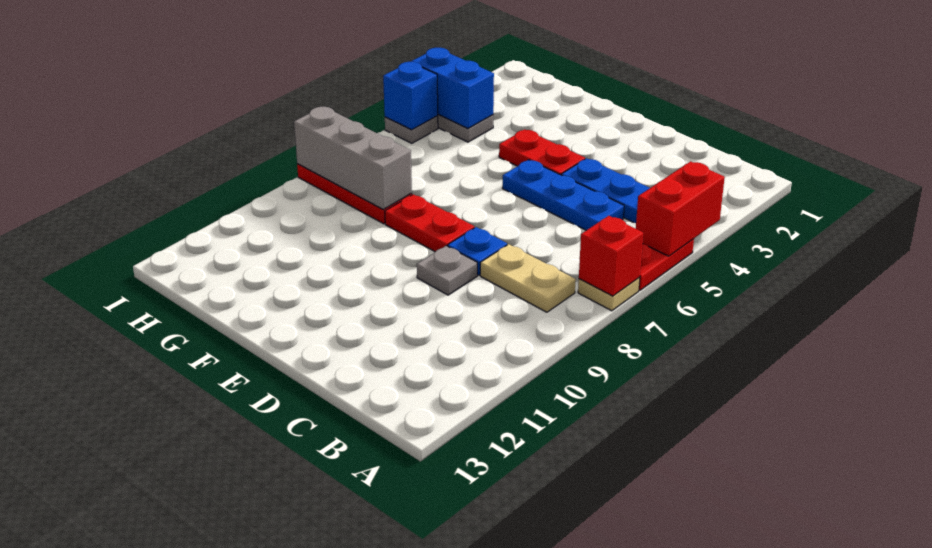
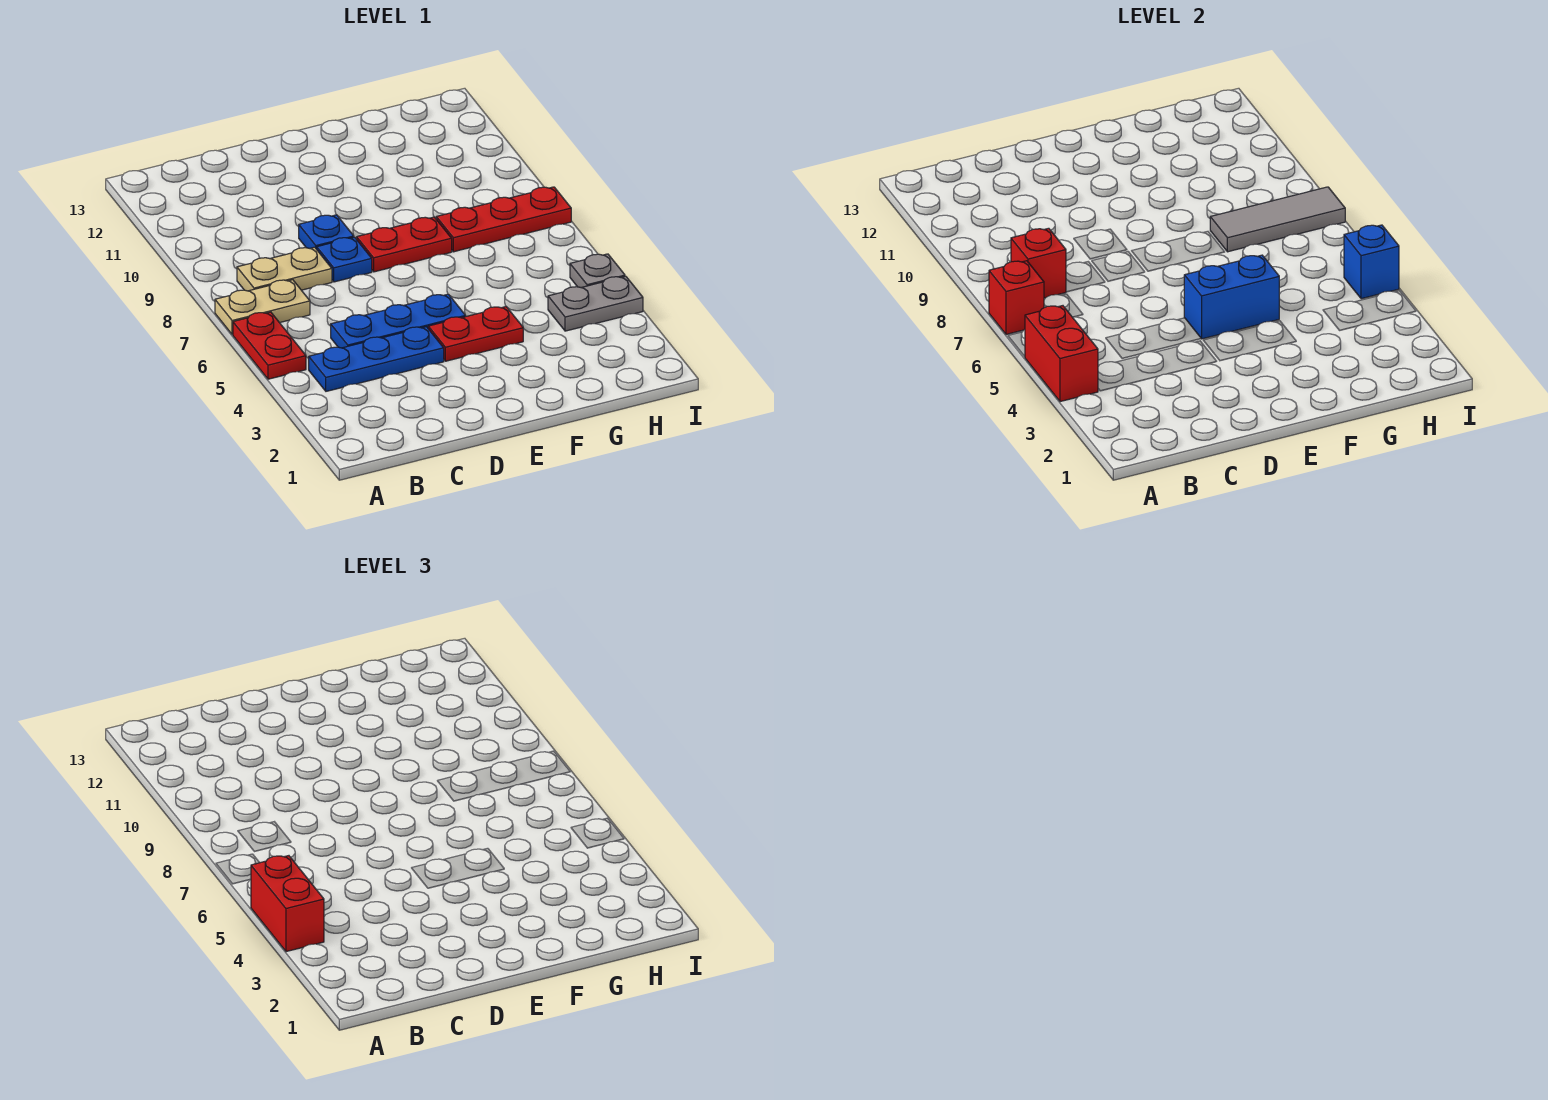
none -> red brick A4:A5 level 3
tan plate A7 level 1 -> tan plate A7:B7 level 1
none -> red brick B8 level 2
grey plate D9 level 1 -> blue plate D9 level 1
grey brick G8:I8 level 2 -> grey tile G8:I8 level 2
blue brick H4:I4 level 2 -> blue brick E5:F5 level 2

